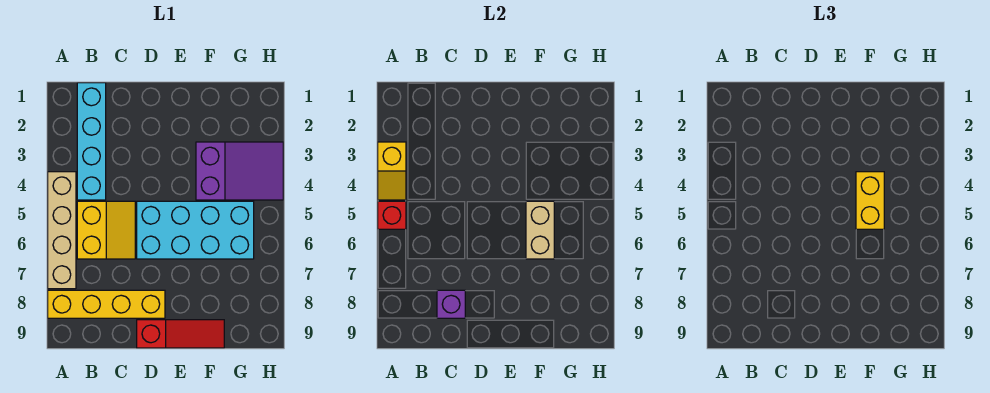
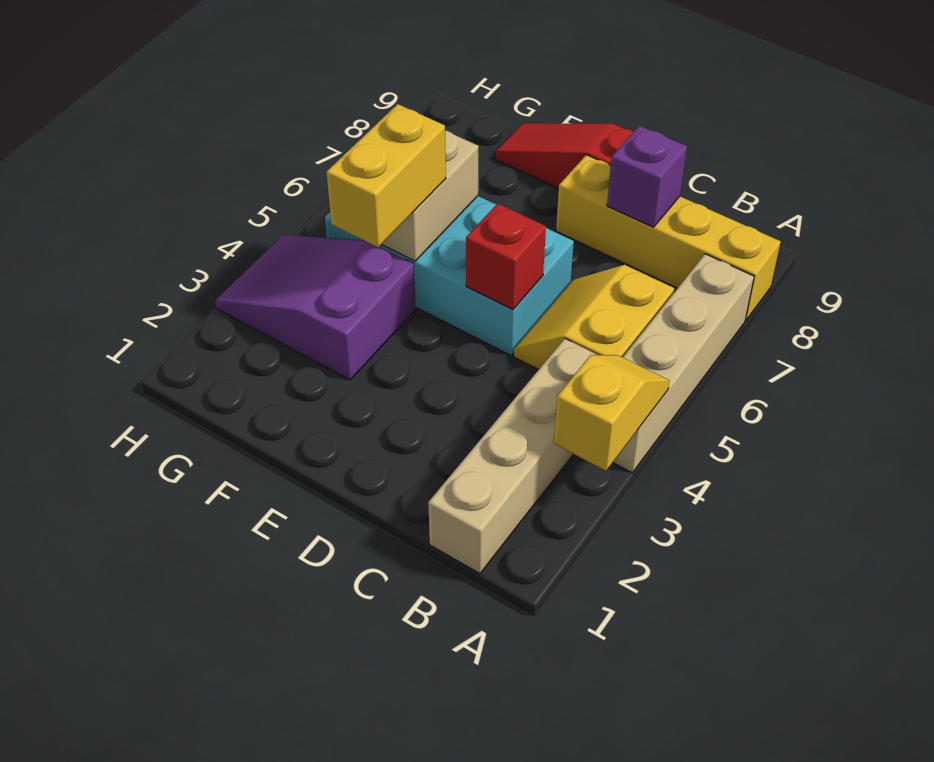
red brick A5 level 2 -> red brick D5 level 2
cyan brick B1:B4 level 1 -> tan brick B1:B4 level 1

